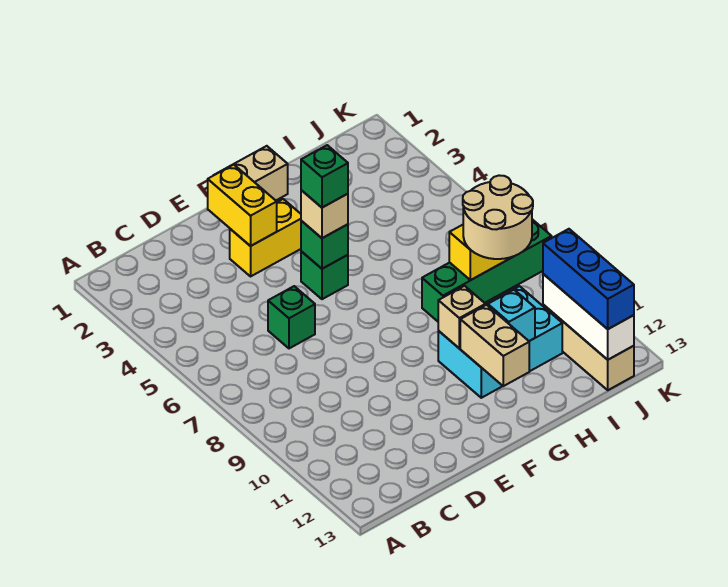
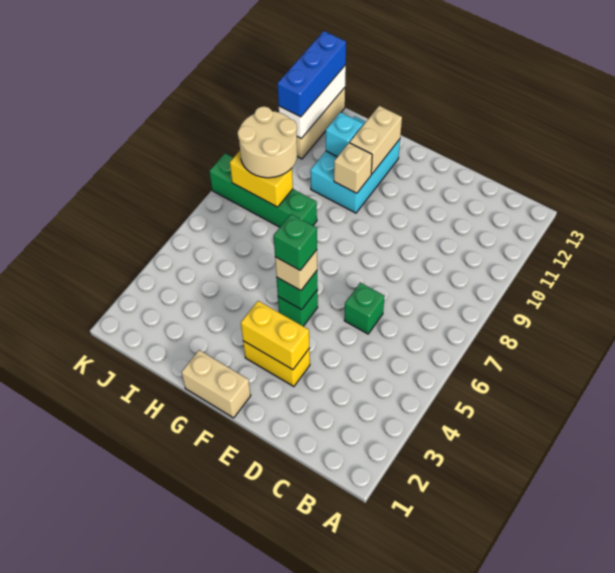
yellow brick E2:E3 level 2 -> yellow brick E3:F3 level 2
cyan brick G10:I11 level 1 -> cyan brick G10:H12 level 1

